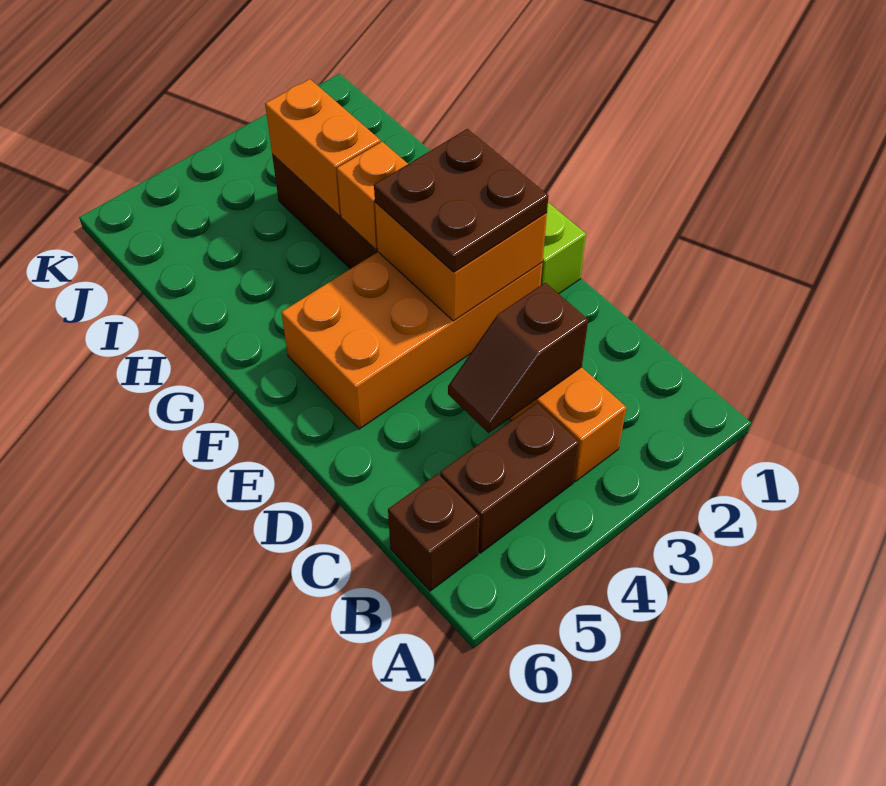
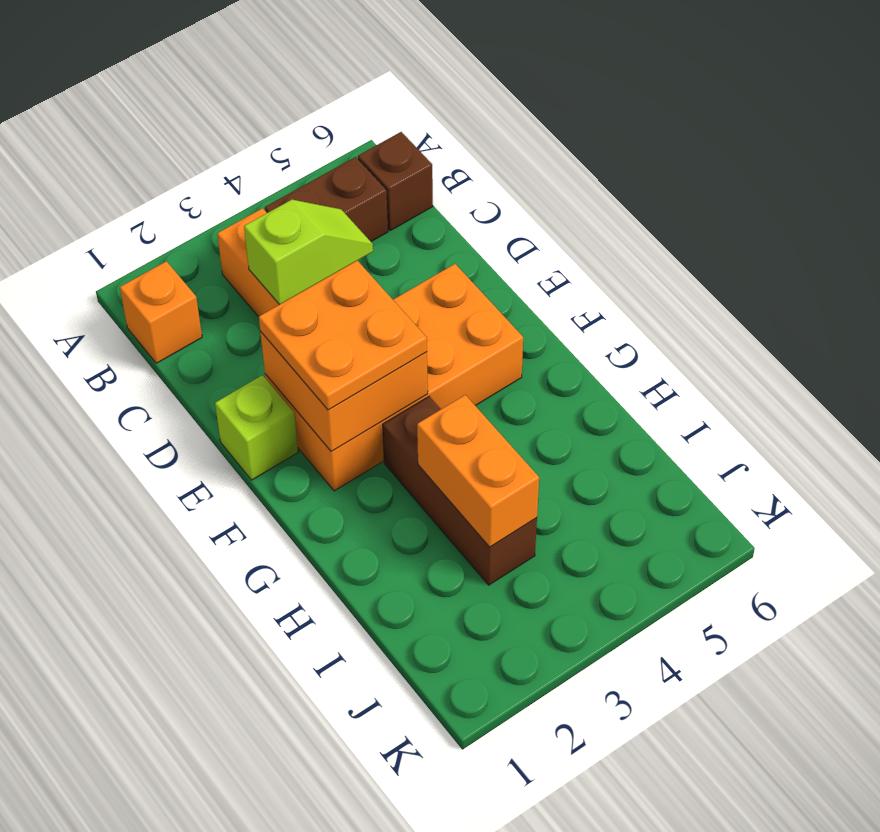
brown slope C3:C4 level 2 top 3 -> lime slope C3:C4 level 2 top 3
brown plate E2:F3 level 3 -> orange plate E2:F3 level 3
orange brick G3 level 2 -> orange brick B1 level 1

